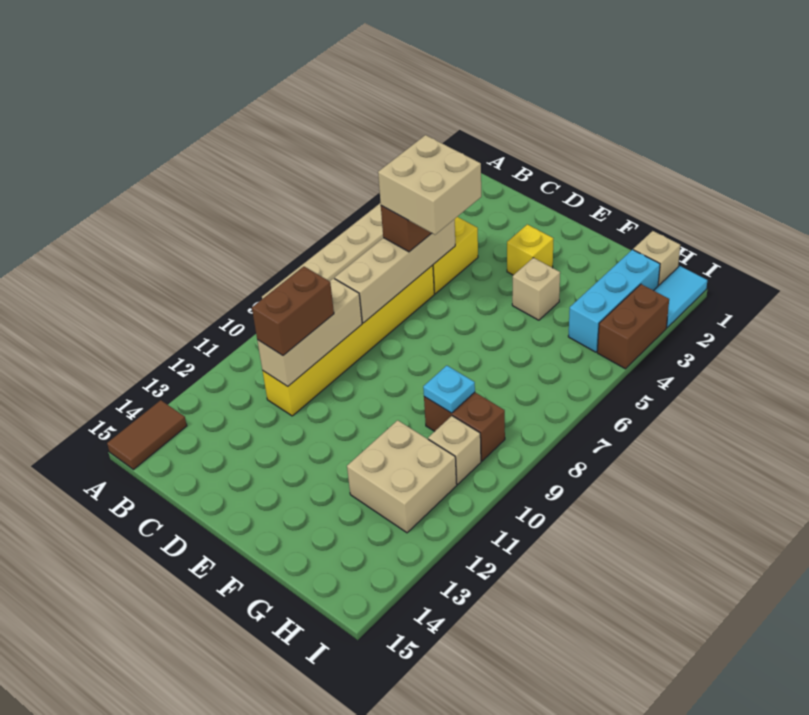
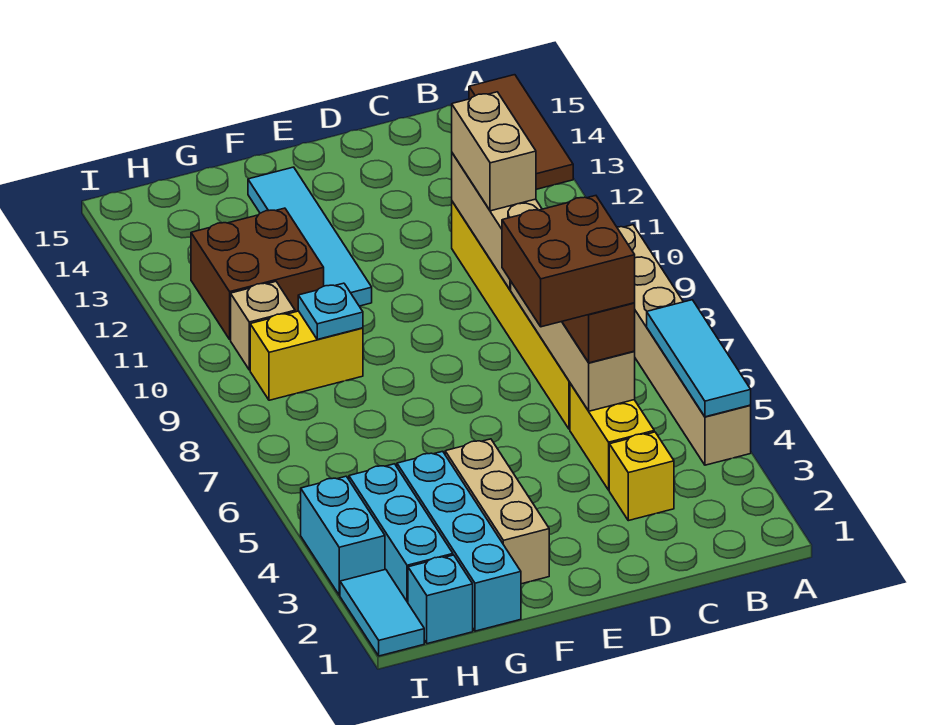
none -> cyan tile A4:A6 level 2
brown tile A14:A15 level 1 -> brown tile A13:A15 level 1
tan brick C5:D6 level 4 -> brown brick C5:D6 level 4
brown brick C10:C11 level 3 -> tan brick C10:C11 level 3
yellow brick E3 level 1 -> yellow brick C3 level 1
tan brick F4 level 1 -> tan brick F2:F4 level 1
none -> cyan tile F11:F14 level 1
none -> cyan brick G1:G4 level 1
brown brick G9:H9 level 1 -> yellow brick G9:H9 level 1
tan brick G11:H12 level 1 -> brown brick G11:H12 level 1
tan brick H1 level 1 -> cyan brick H1 level 1
brown brick I3:I4 level 1 -> cyan brick I3:I4 level 1

